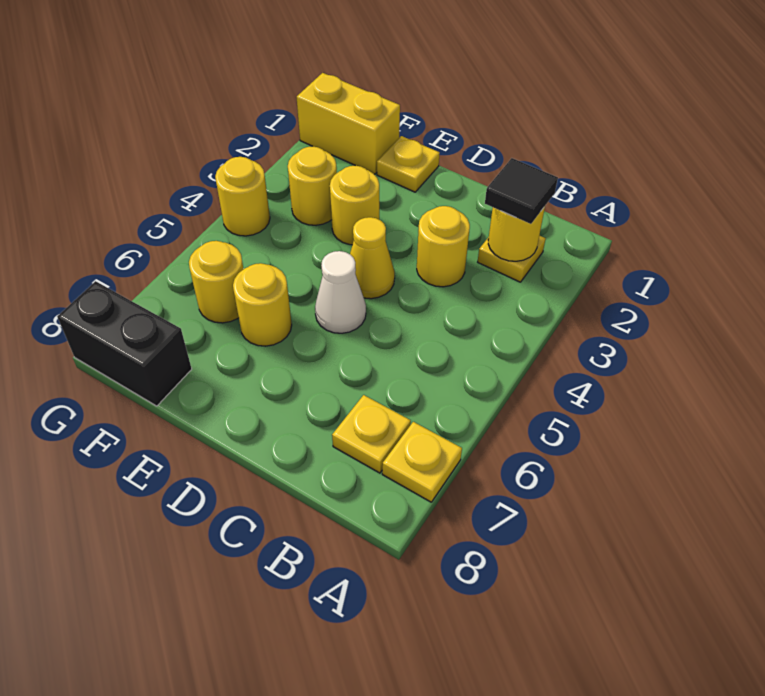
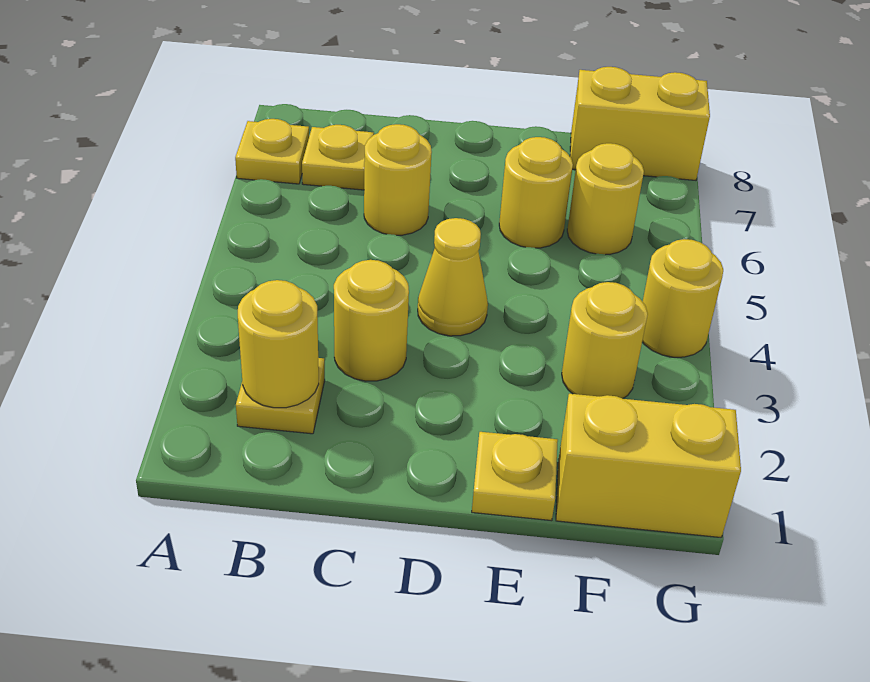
black tile B2 level 3 -> none
white cone D5 level 1 -> none
yellow round brick E3 level 1 -> yellow round brick C6 level 1
black brick F8:G8 level 1 -> yellow brick F8:G8 level 1

